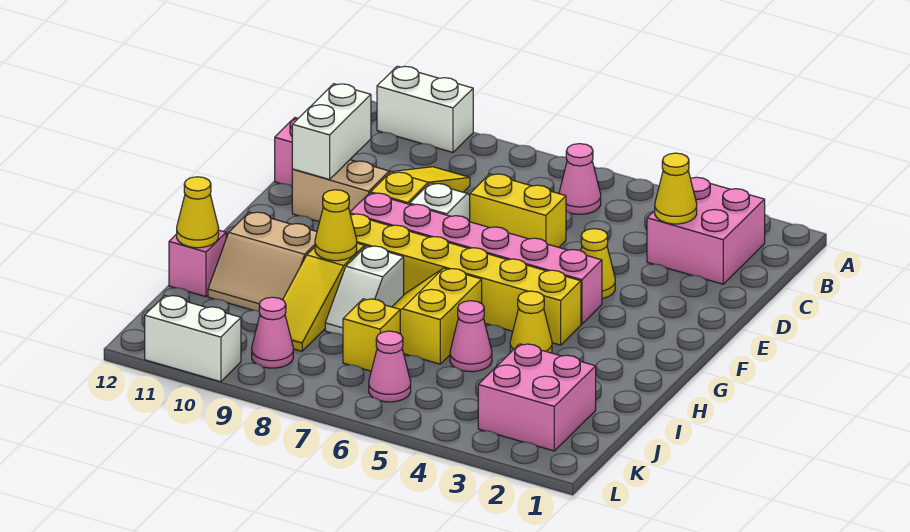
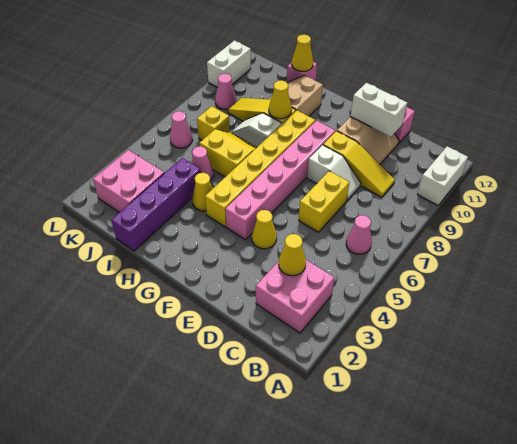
none -> purple brick I1:I4 level 1

